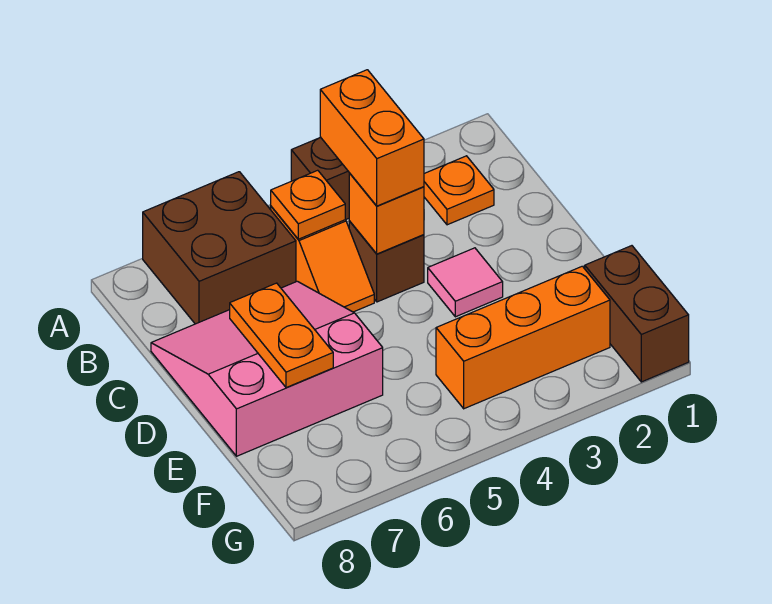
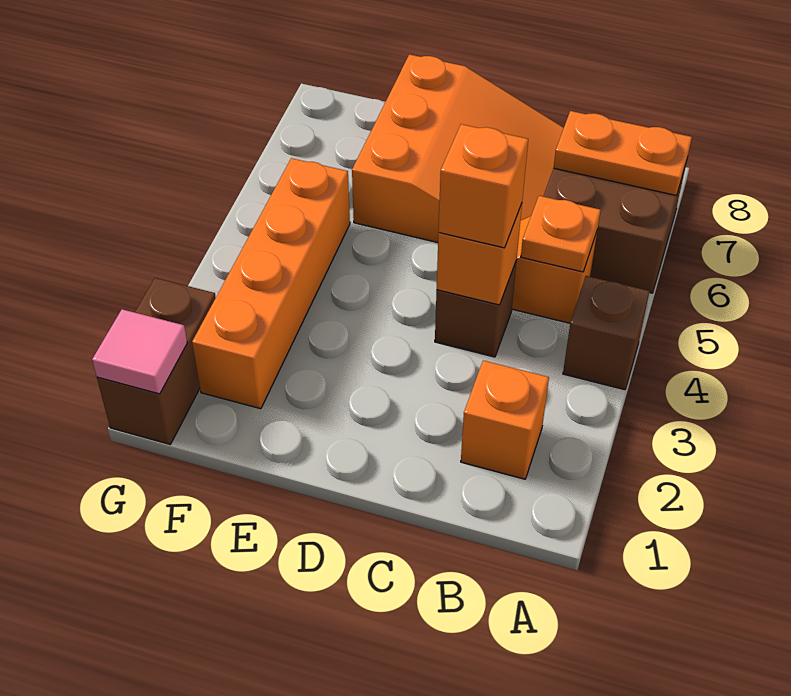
orange plate B2 level 1 -> orange brick B2 level 1
orange brick B4:C4 level 3 -> orange brick C4 level 3
pink slope C6:E8 level 1 top E -> orange slope C6:E8 level 1 top E
pink tile D3 level 1 -> pink tile G1 level 2
orange plate D7:E7 level 2 -> orange plate A7:B7 level 2
brown brick F1:G1 level 1 -> brown brick G1:G2 level 1
orange brick F2:F4 level 1 -> orange brick F2:F5 level 1

